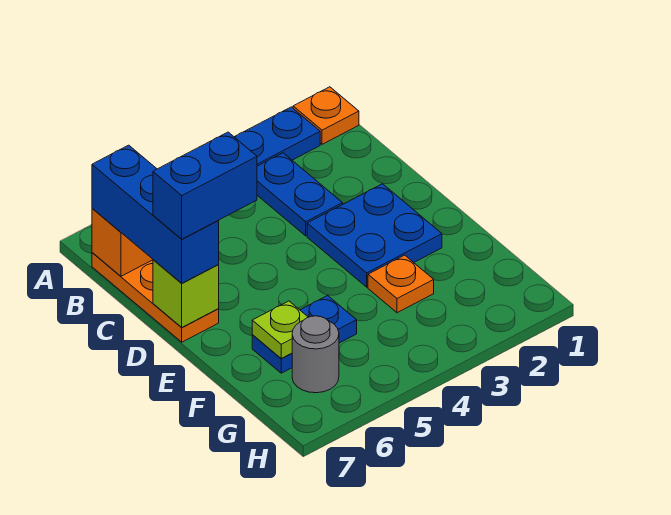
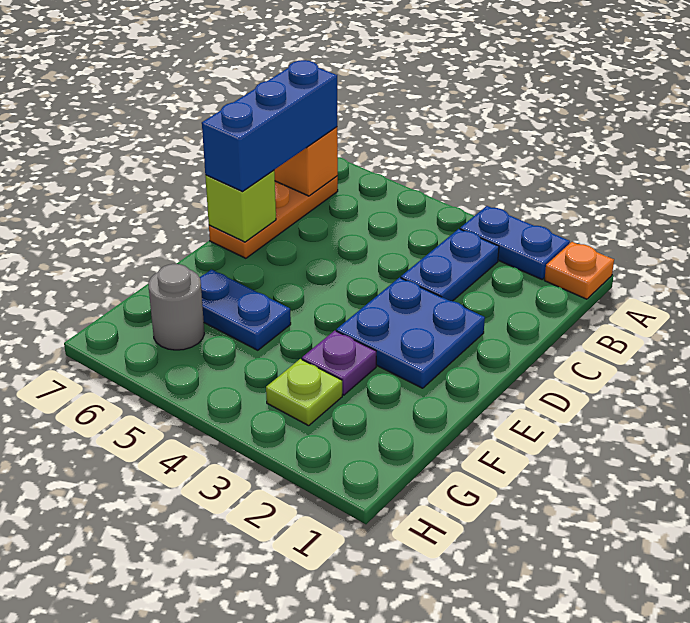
blue brick D6:D7 level 4 -> none
orange plate F3 level 1 -> purple plate F3 level 1
lime plate F6 level 2 -> lime plate G3 level 1

